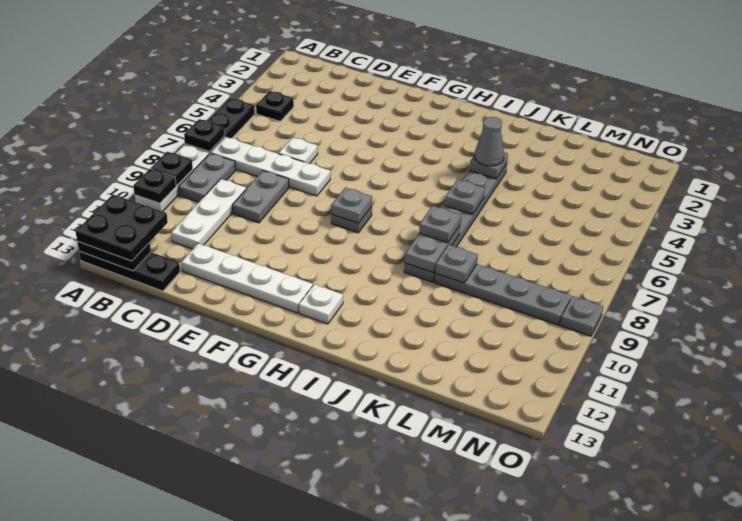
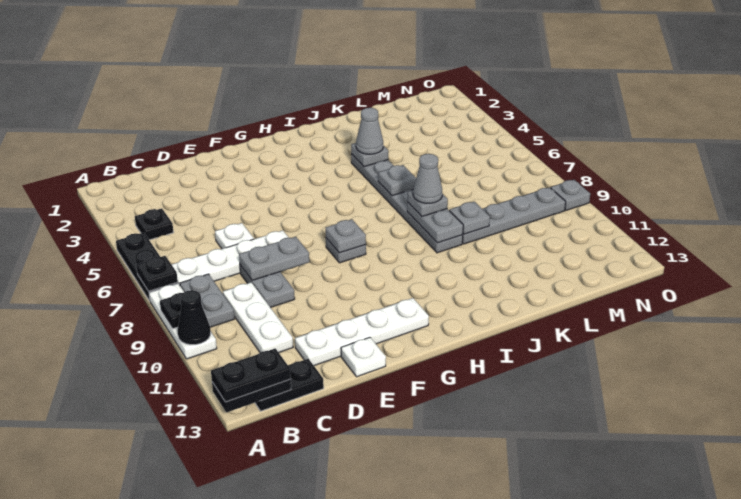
black plate A10 level 2 -> black cone A10 level 2
black plate A12:B13 level 3 -> black plate A13:B13 level 3
black plate A13:C13 level 1 -> black plate B13:C13 level 1
none -> grey plate D8:E8 level 2
white plate H12 level 1 -> white plate E13 level 1
none -> grey cone J8 level 4

